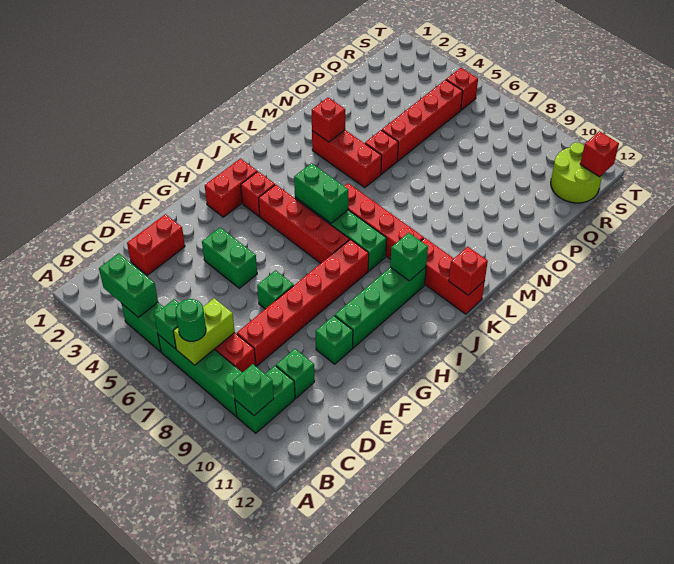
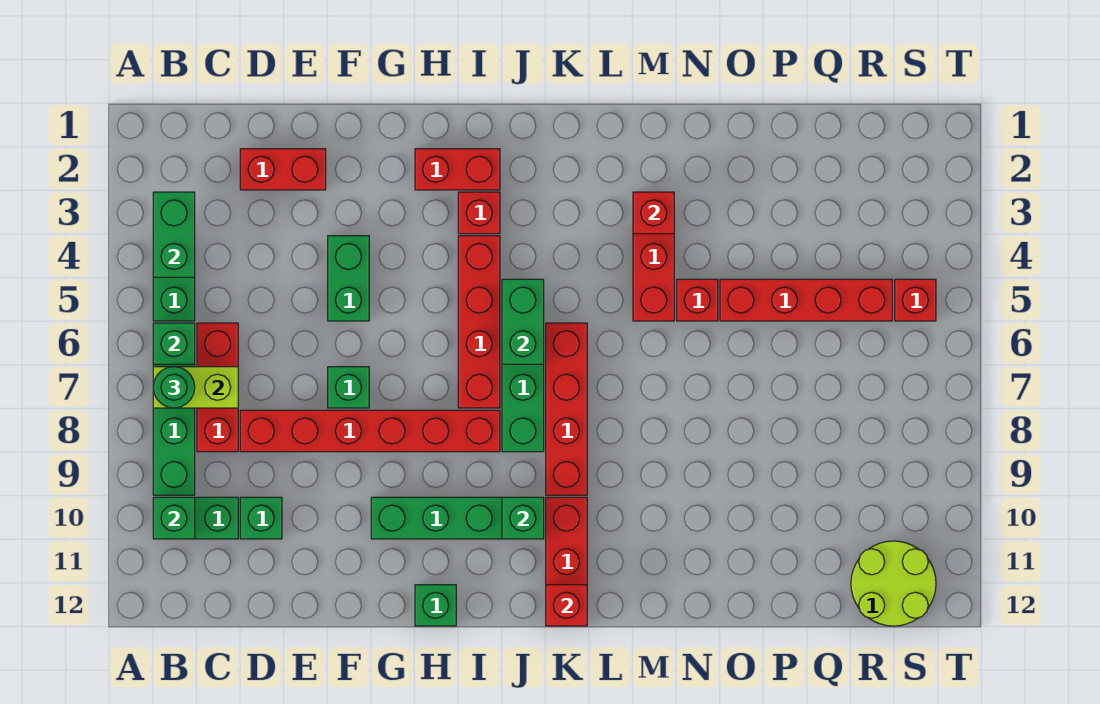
green brick F10 level 1 -> green brick H12 level 1
red brick S12 level 2 -> none

